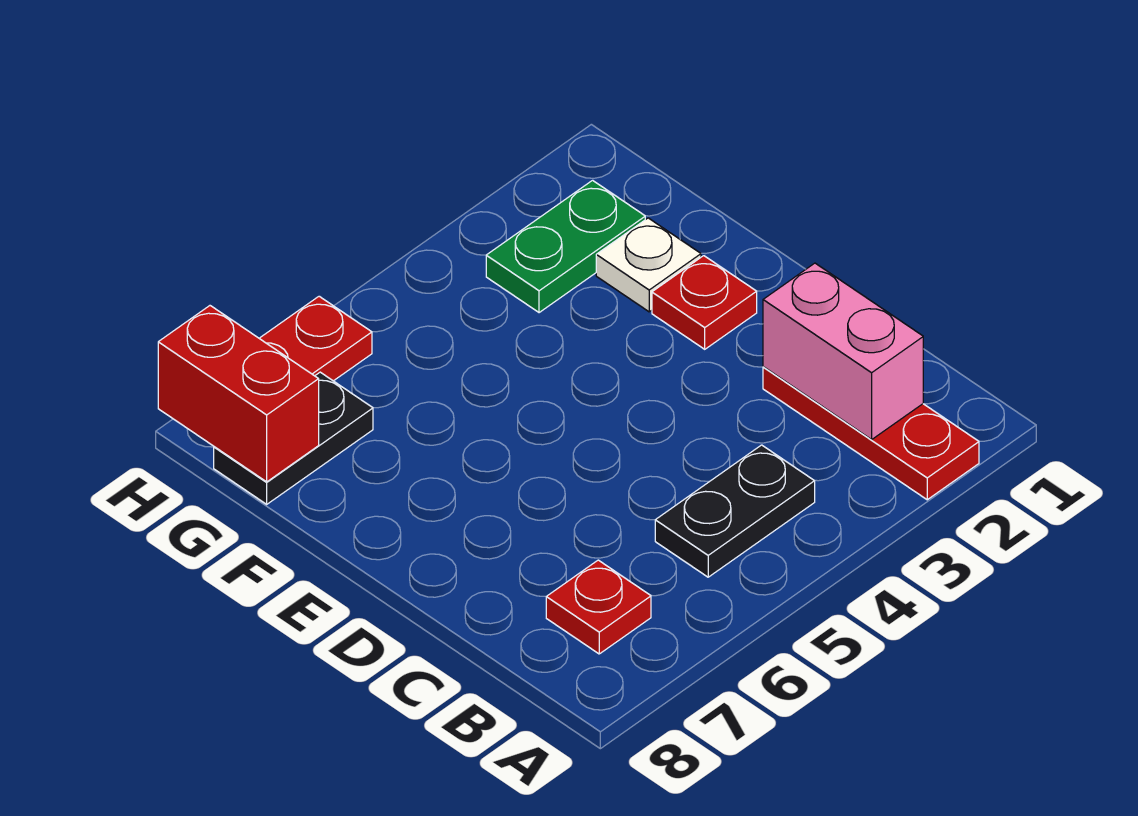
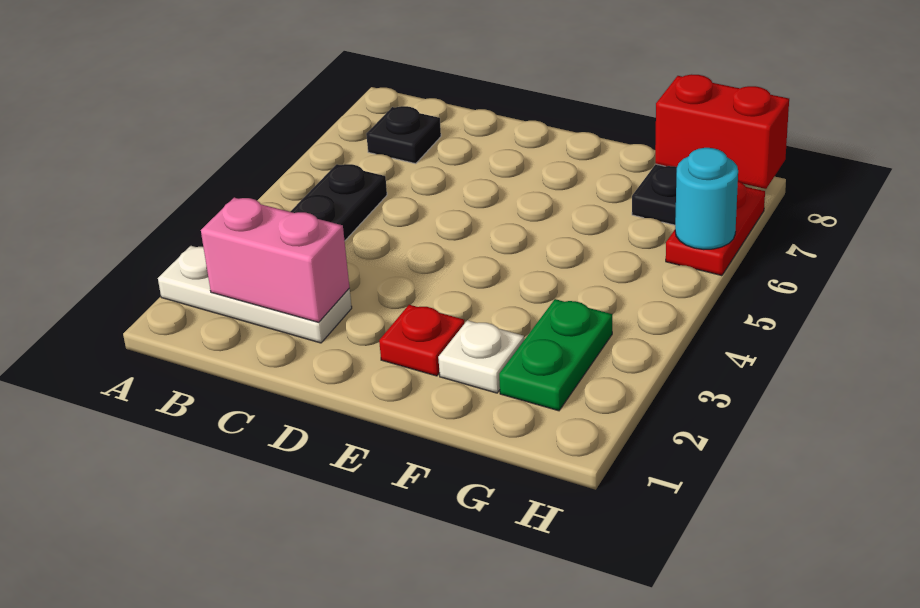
red plate A2:C2 level 1 -> white plate A2:C2 level 1
red plate B7 level 1 -> black plate B7 level 1
none -> cyan round brick H6 level 2

